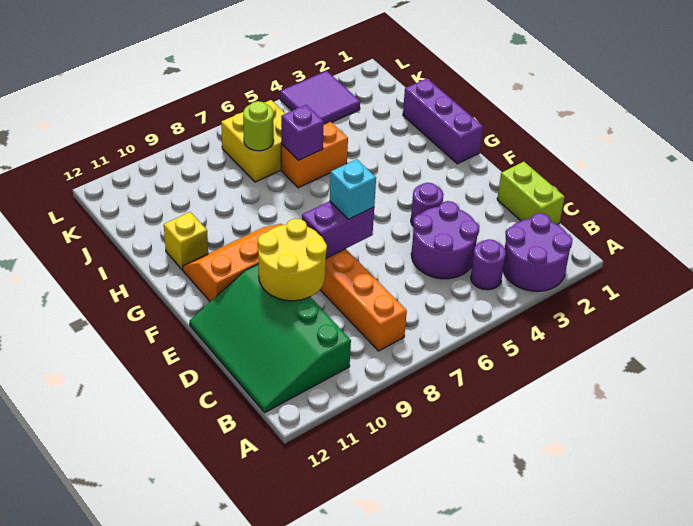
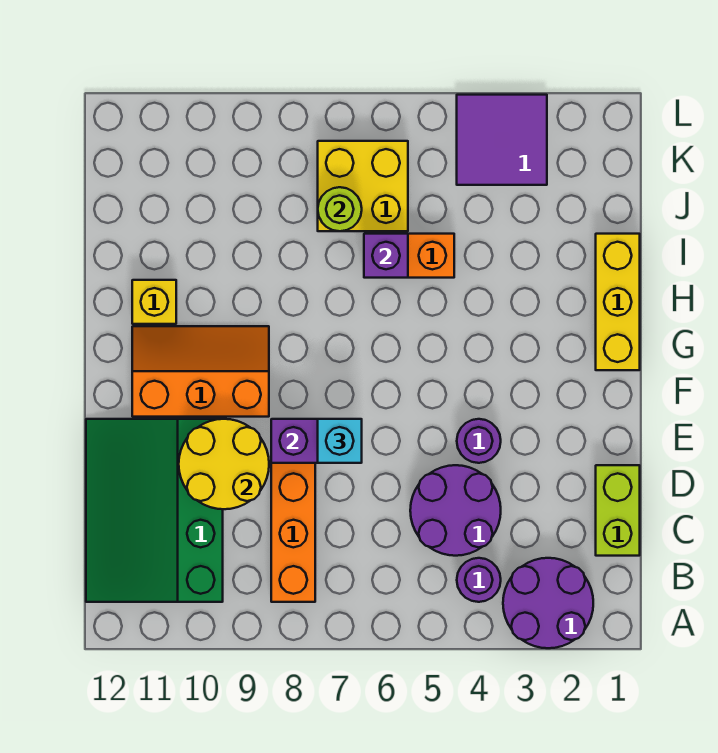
purple brick G1:I1 level 1 -> yellow brick G1:I1 level 1

